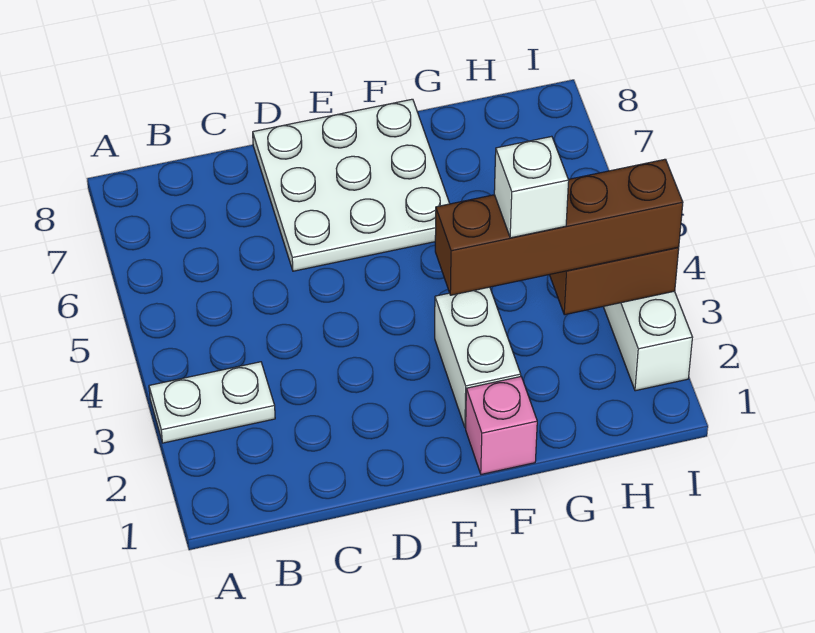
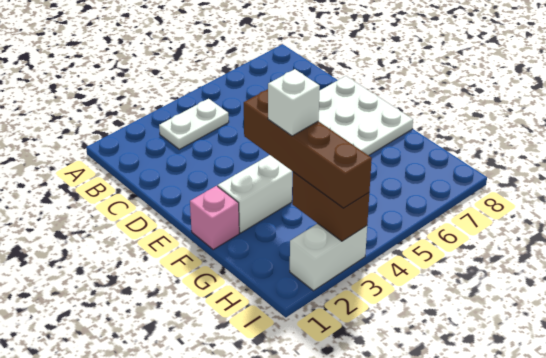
white plate A3:B3 level 1 -> white plate B3:B4 level 1

